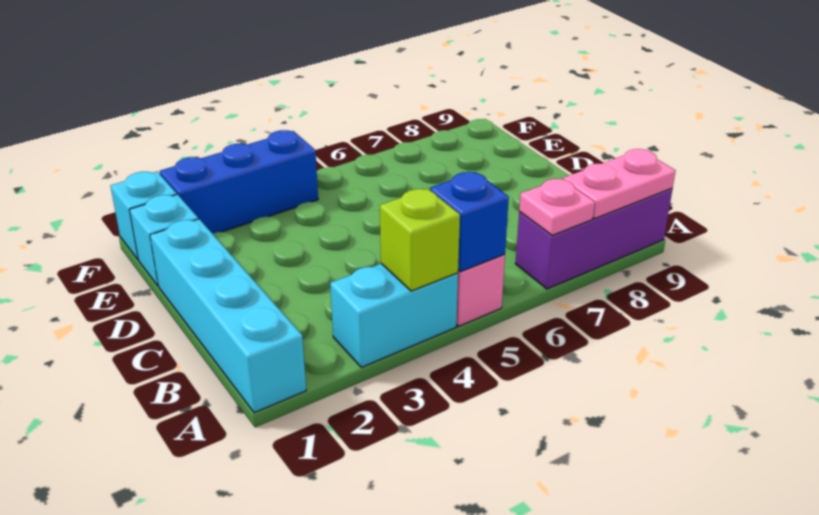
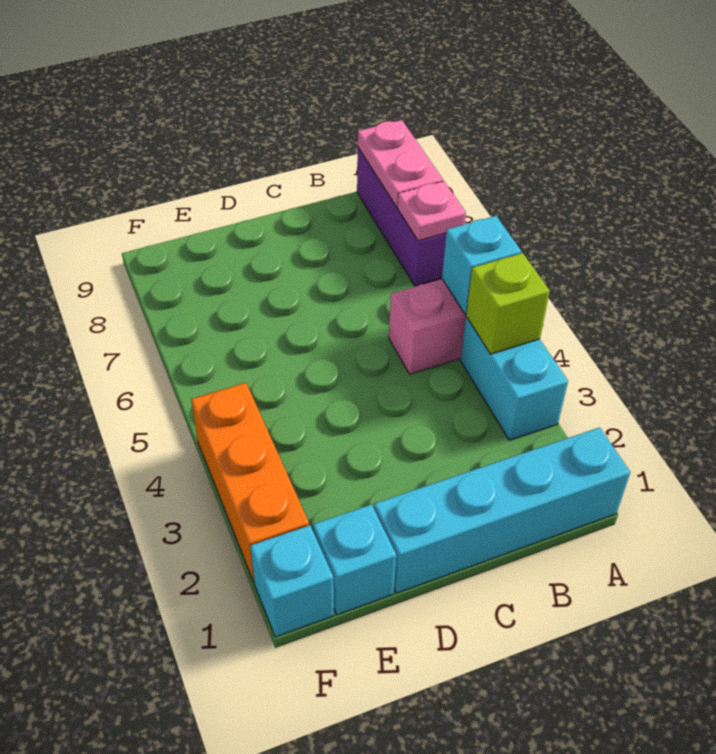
blue brick A5 level 2 -> cyan brick A5 level 2
blue brick F2:F4 level 1 -> orange brick F2:F4 level 1

